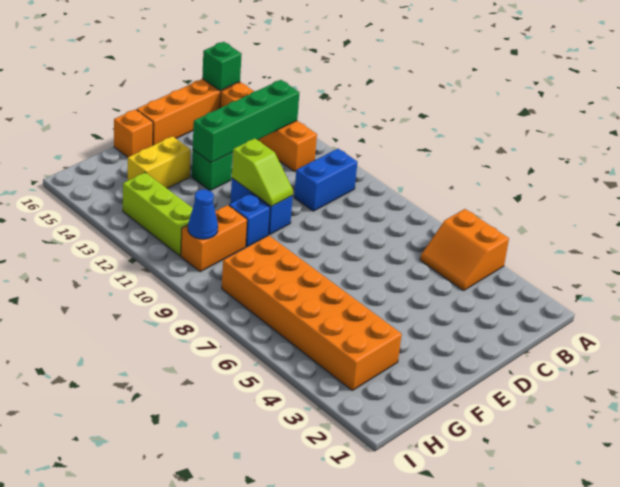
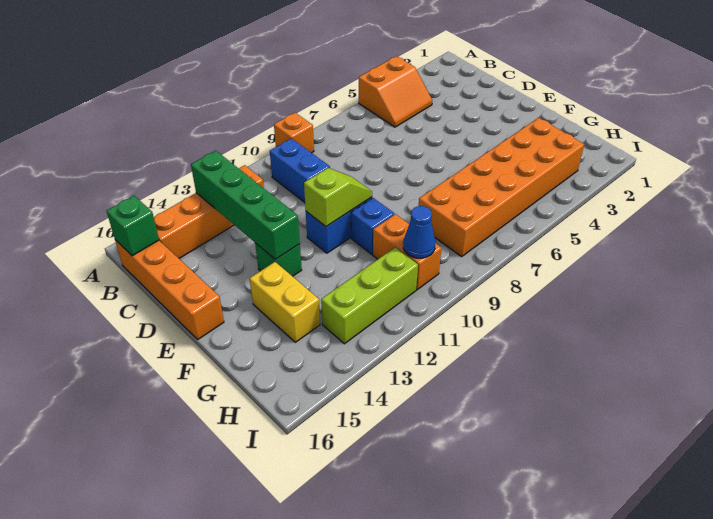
orange brick F16 level 1 -> orange brick A9 level 1

